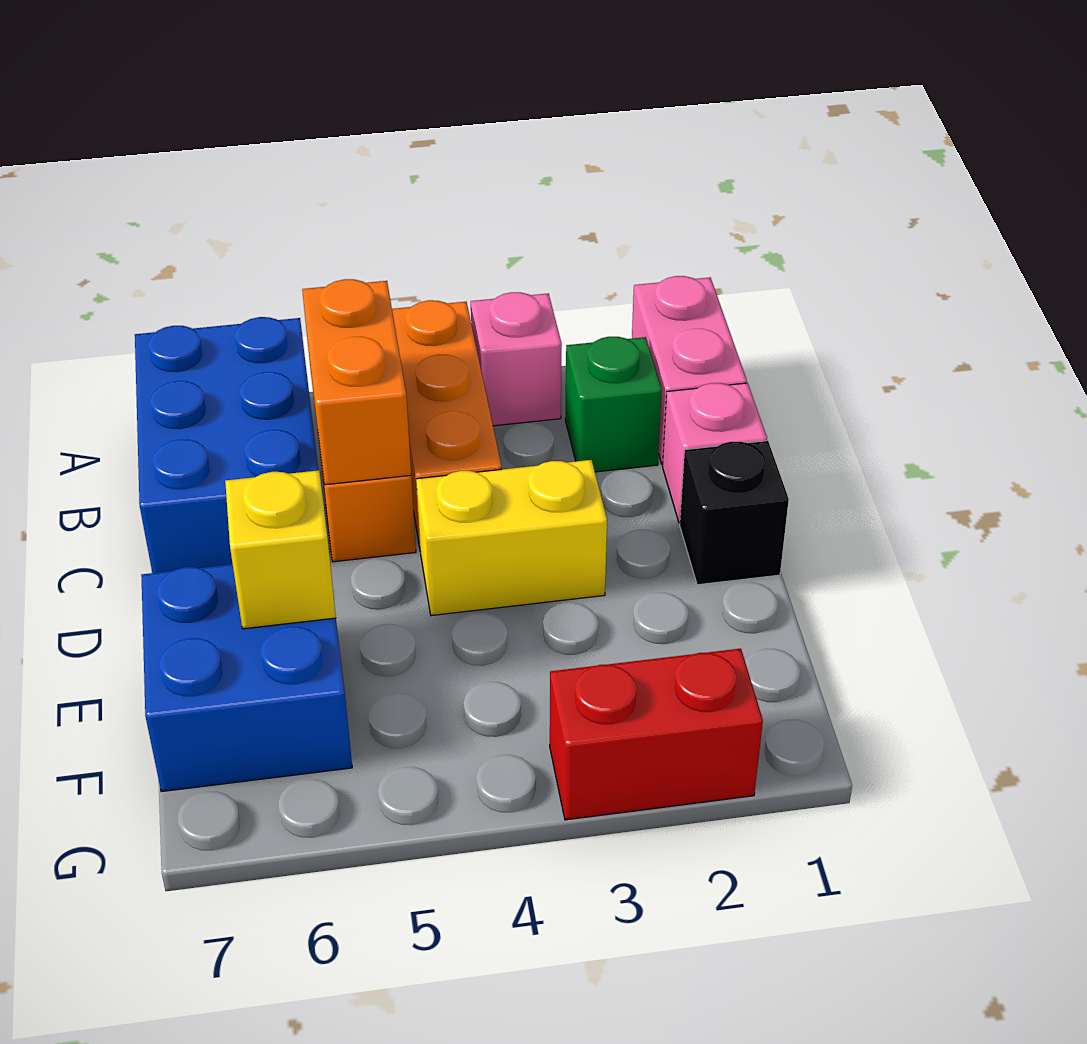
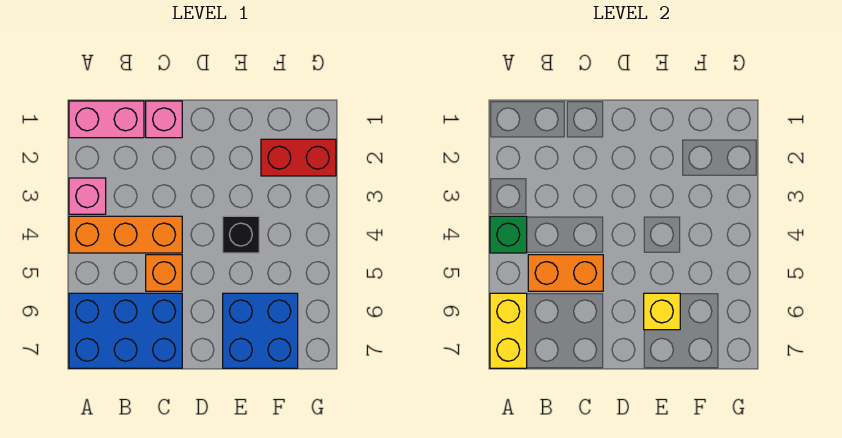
green brick B2 level 1 -> green brick A4 level 2
black brick D1 level 1 -> black brick E4 level 1
yellow brick D3:D4 level 1 -> yellow brick A6:A7 level 2
red brick G2:G3 level 1 -> red brick F2:G2 level 1

